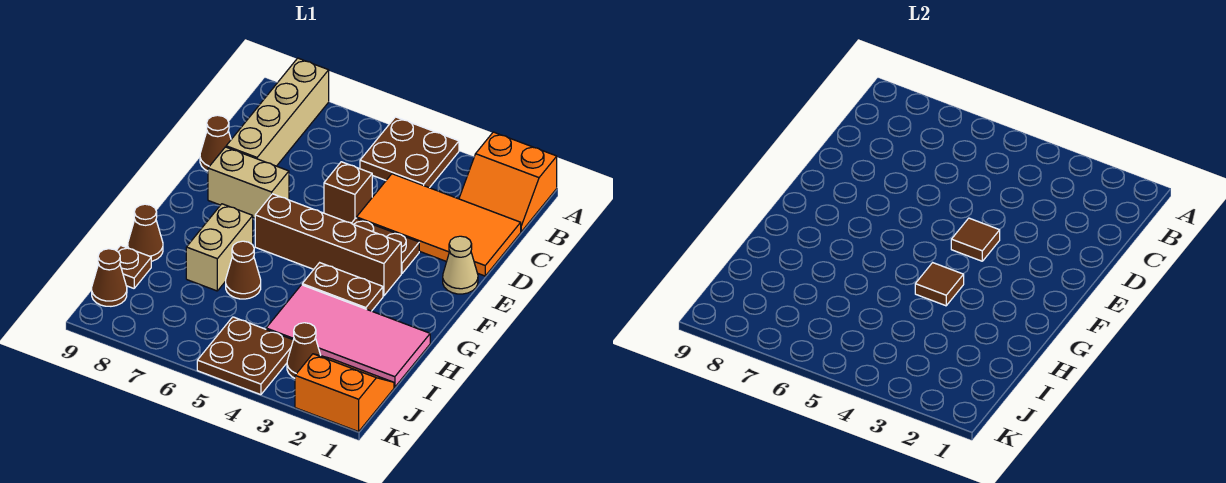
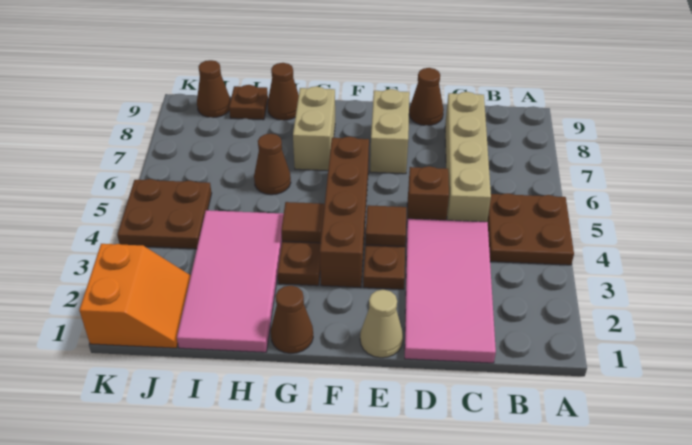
orange slope A1:B2 level 1 top A -> none
tan brick A8:D8 level 1 -> tan brick C5:C8 level 1
orange tile C1:D4 level 1 -> pink tile C1:D4 level 1
tan brick G7:H7 level 1 -> tan brick G7:G8 level 1
brown cone J3 level 1 -> brown cone G1 level 1

